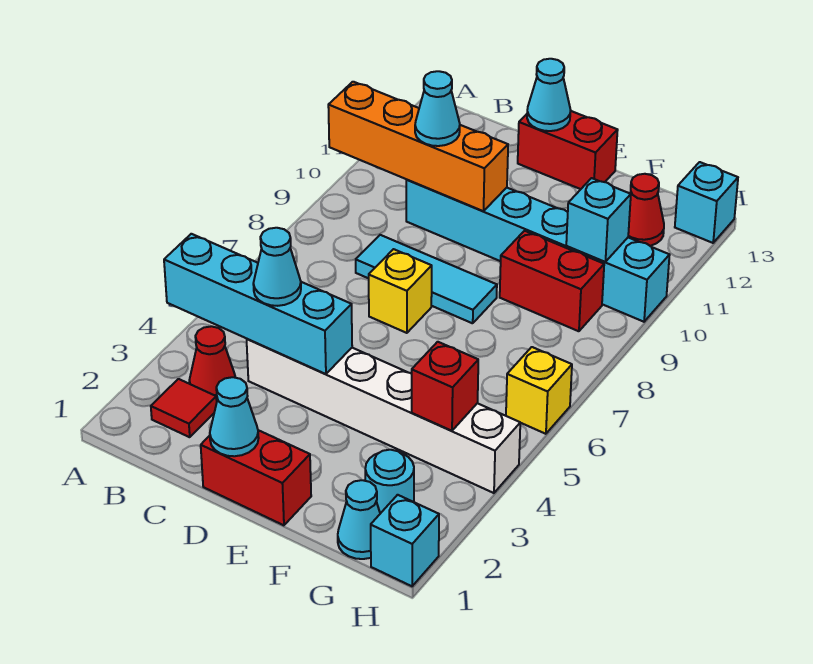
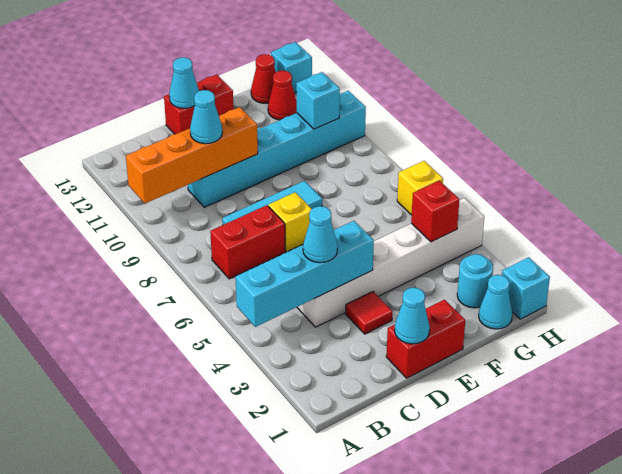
red tile B2 level 1 -> red tile D3 level 1
red cone B3 level 1 -> red cone G13 level 1
red brick F9:G9 level 1 -> red brick B7:C7 level 1

